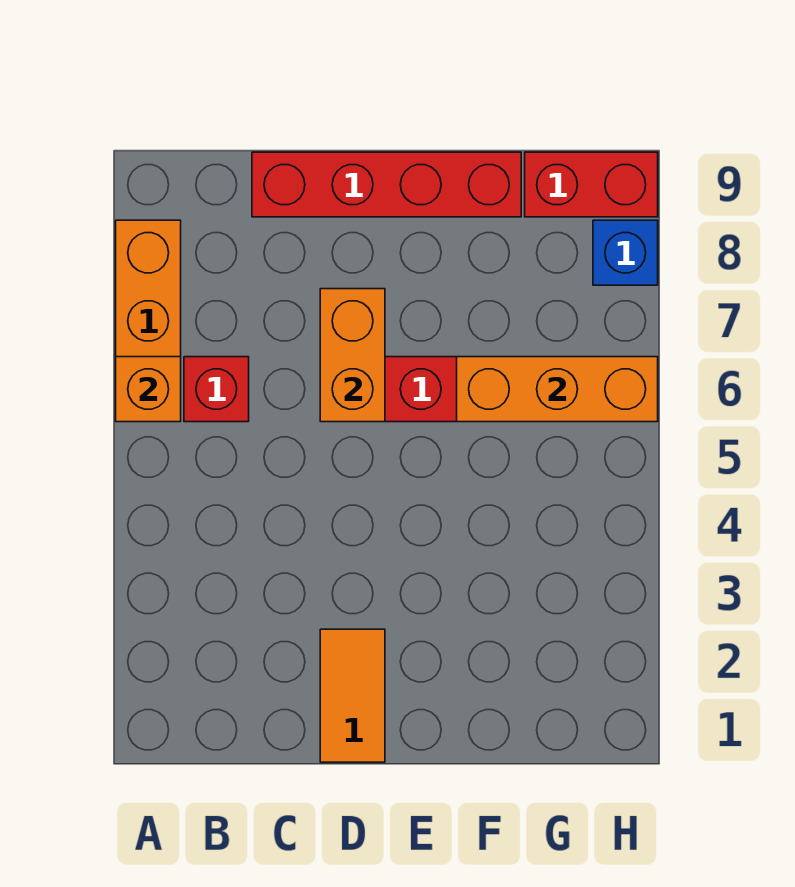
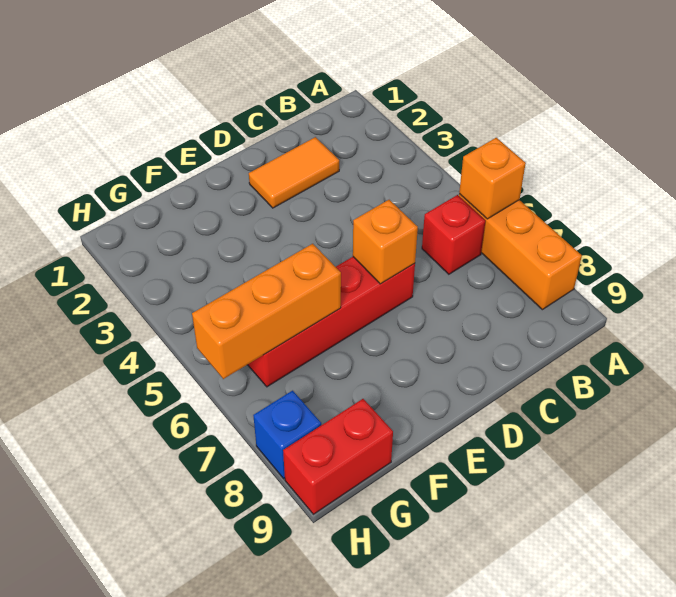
red brick C9:F9 level 1 -> none
orange tile D1:D2 level 1 -> orange tile C2:D2 level 1
orange brick D6:D7 level 2 -> orange brick D6 level 2

